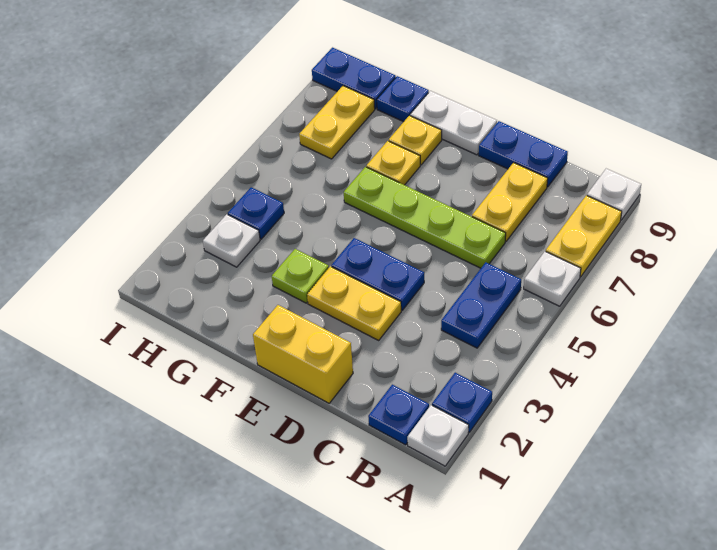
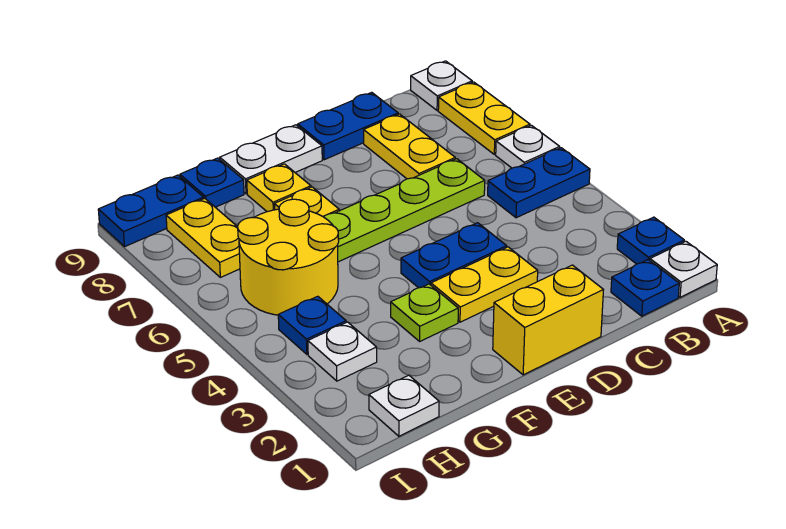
blue plate B4:B5 level 1 -> blue plate A5:B5 level 1
none -> yellow round brick G5:H6 level 1
none -> white plate H1 level 1

